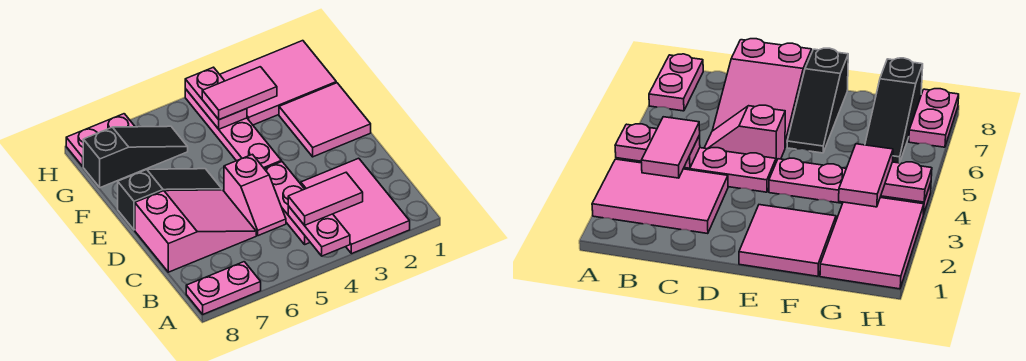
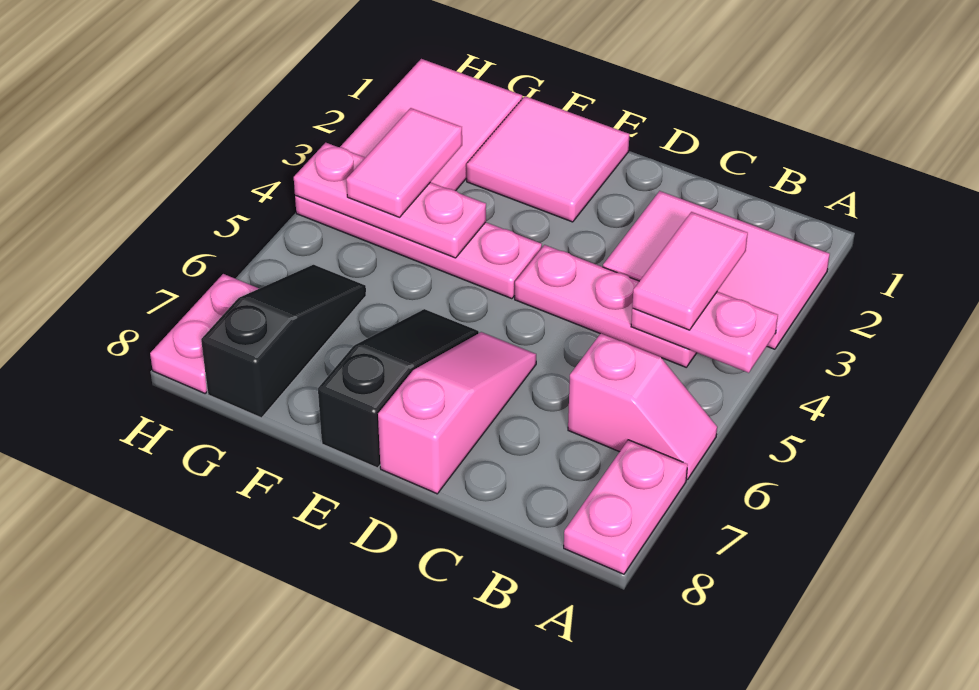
pink slope C5:D5 level 1 top D -> pink slope A6:B6 level 1 top B
pink slope C6:D8 level 1 top 8 -> pink slope D6:D8 level 1 top 8
pink plate G4:H4 level 2 -> pink plate F4:H4 level 2

